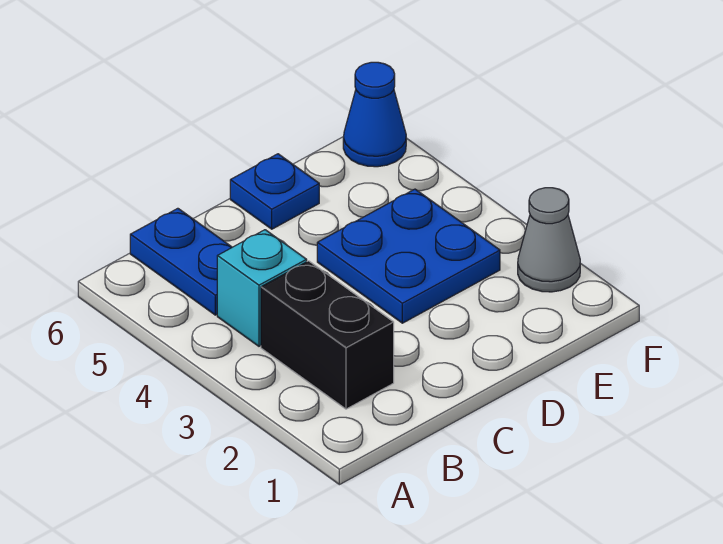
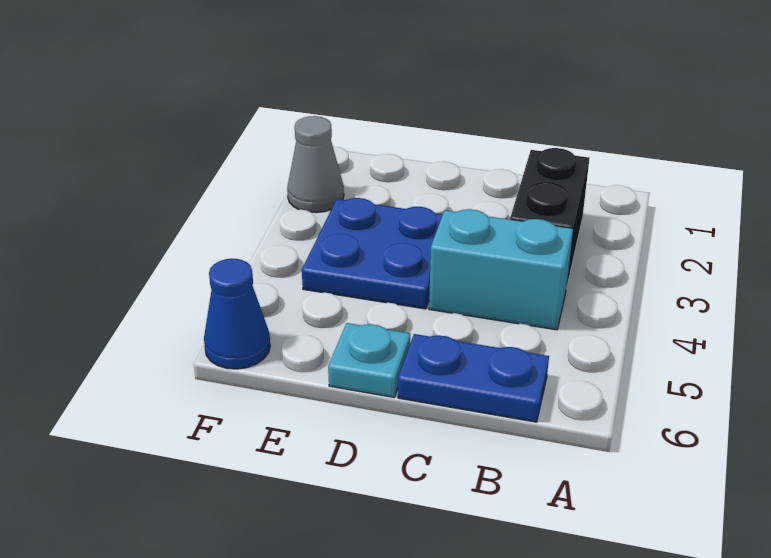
cyan brick B4 level 1 -> cyan brick B4:C4 level 1
blue plate B5:B6 level 1 -> blue plate B6:C6 level 1
blue plate D6 level 1 -> cyan plate D6 level 1

